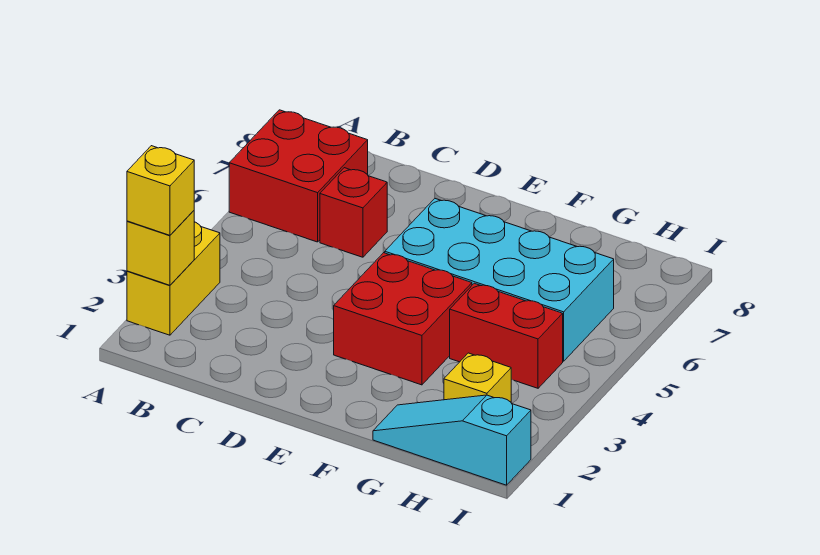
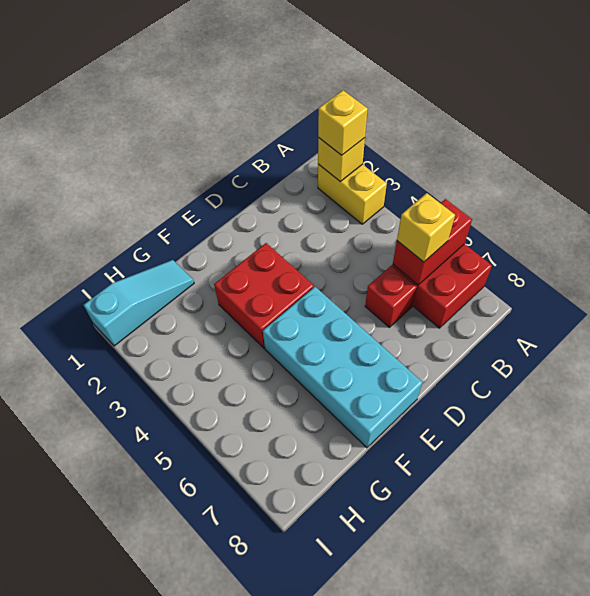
cyan brick E5:H6 level 1 -> cyan brick E5:F8 level 1
red brick G4:H4 level 1 -> red brick A6:B6 level 2
yellow brick H2 level 1 -> yellow brick B6 level 3

